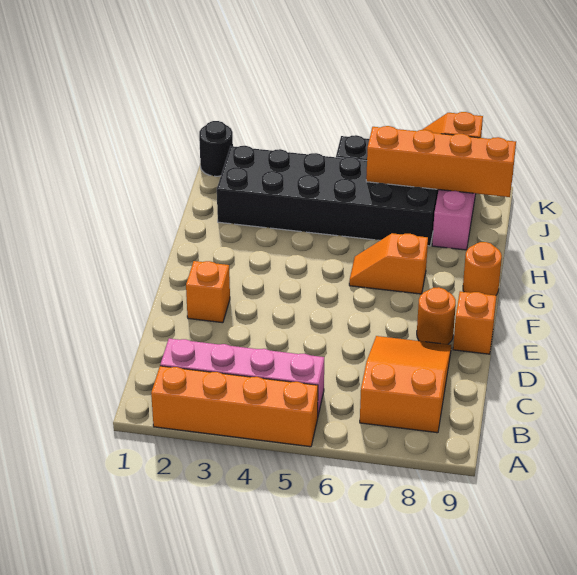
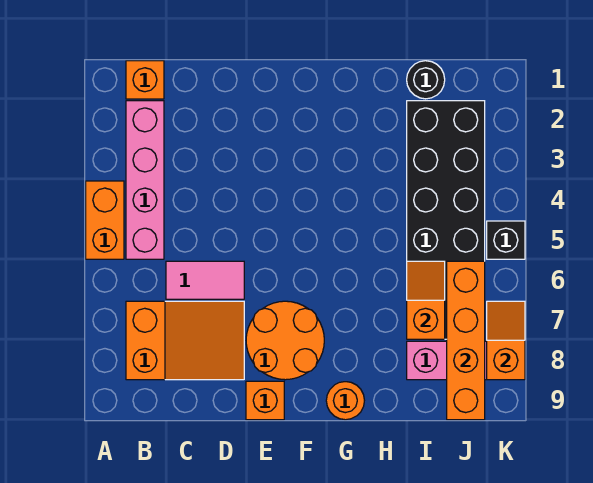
orange brick A2:A5 level 1 -> orange brick A4:A5 level 1
none -> pink tile C6:D6 level 1
orange brick E2 level 1 -> orange brick B1 level 1
orange round brick E8 level 1 -> orange round brick E7:F8 level 1
orange slope G6:G7 level 1 top 7 -> orange slope I6:I7 level 2 top 7
black round brick K1 level 1 -> black round brick I1 level 1

